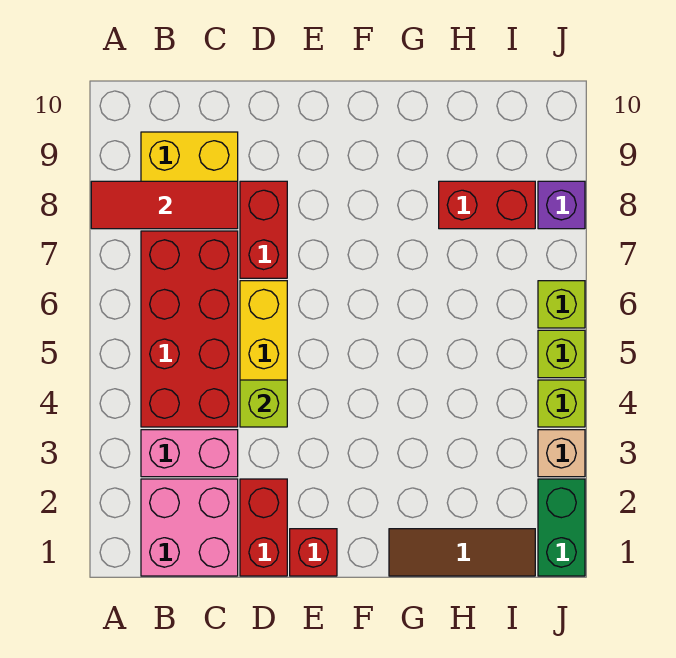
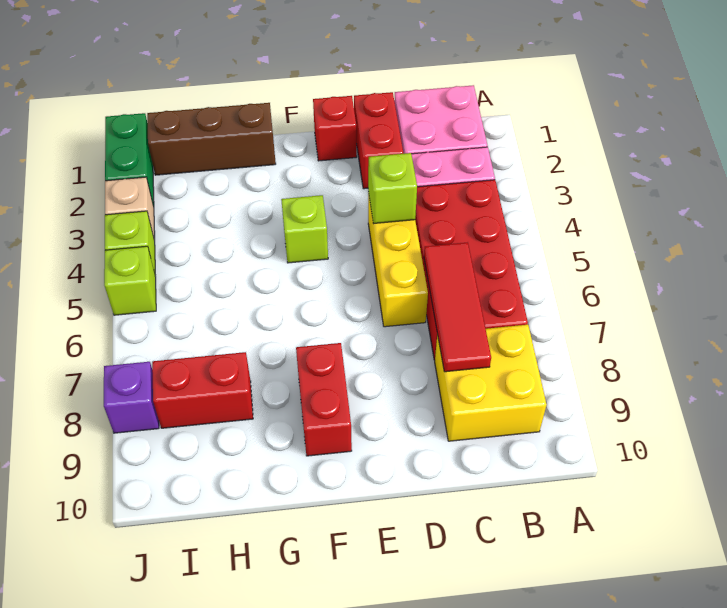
red tile A8:C8 level 2 -> red tile C6:C8 level 2
red brick D7:D8 level 1 -> red brick F8:F9 level 1
brown tile G1:I1 level 1 -> brown brick G1:I1 level 1
lime brick J6 level 1 -> lime brick F4 level 1

